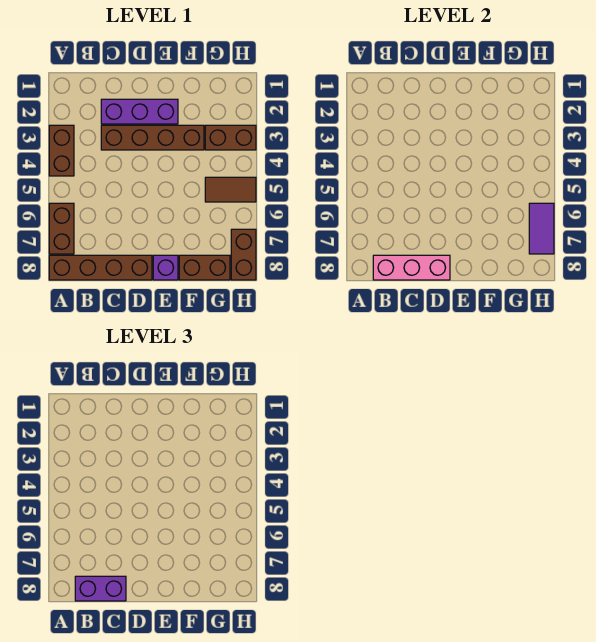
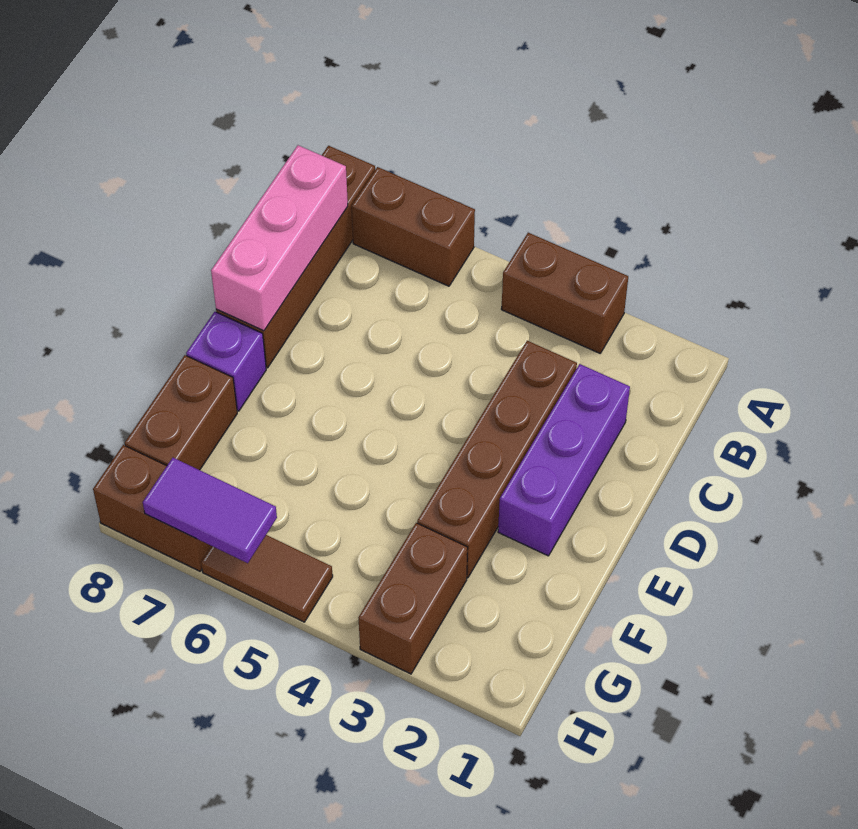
purple brick B8:C8 level 3 -> none
brown tile G5:H5 level 1 -> brown tile H5:H6 level 1

